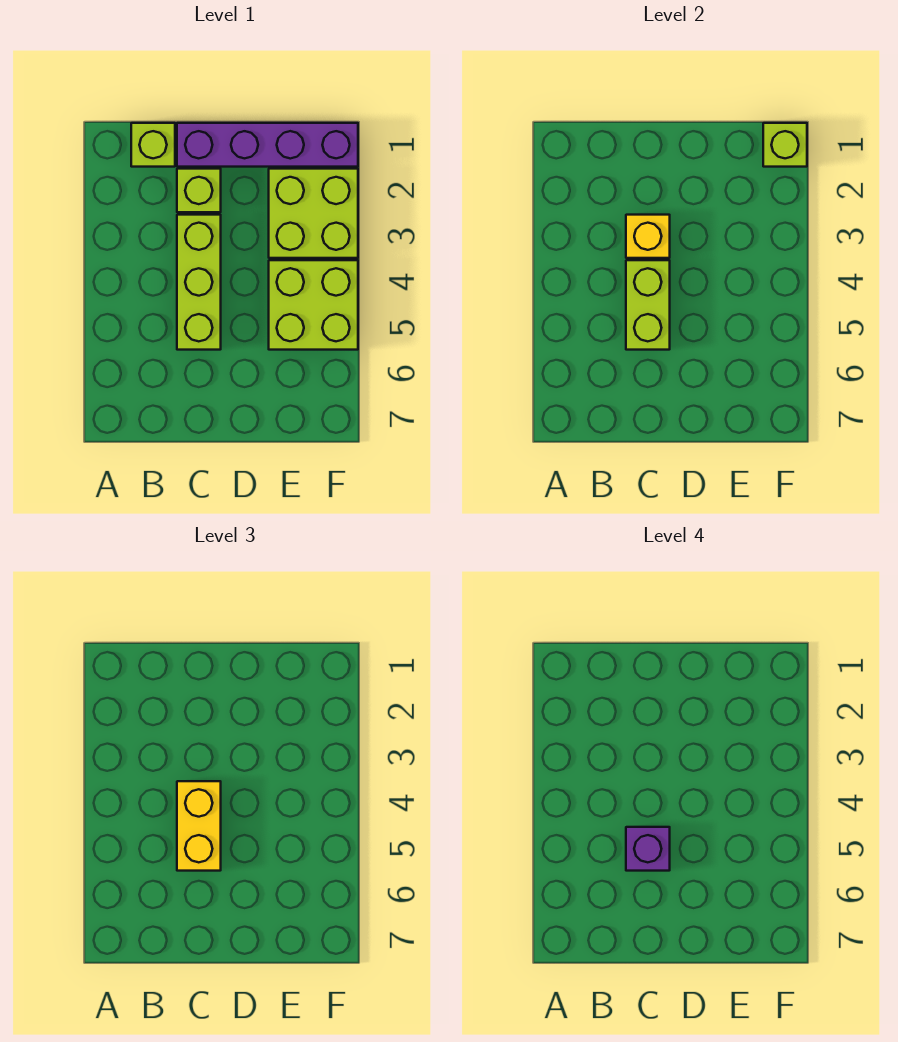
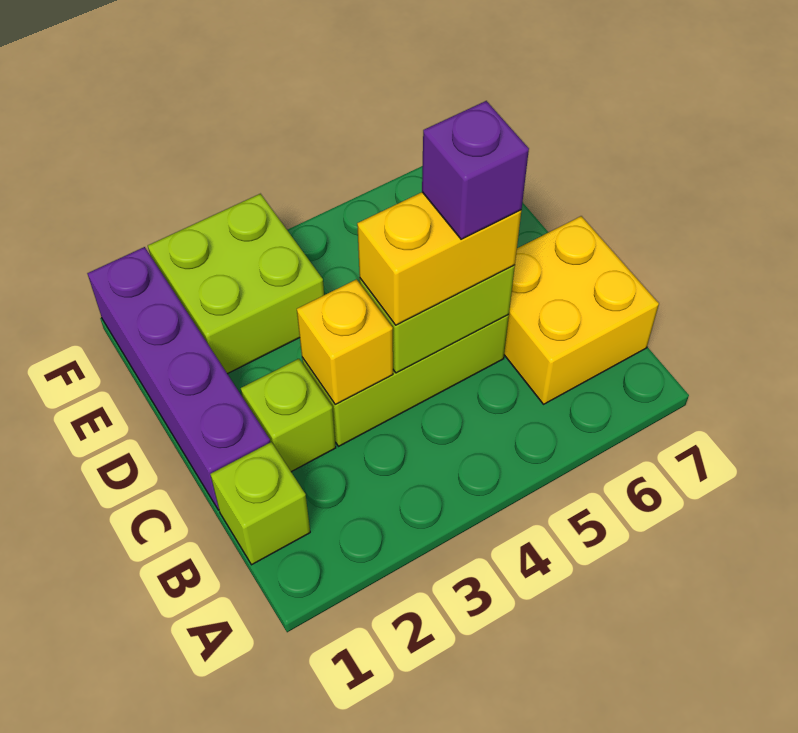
none -> yellow brick B6:C7 level 1
lime brick E4:F5 level 1 -> none
lime brick F1 level 2 -> none

